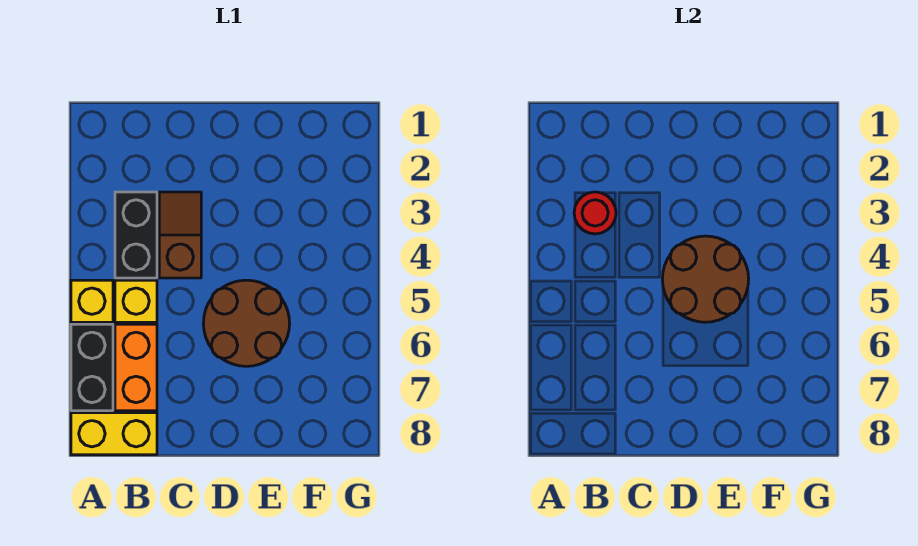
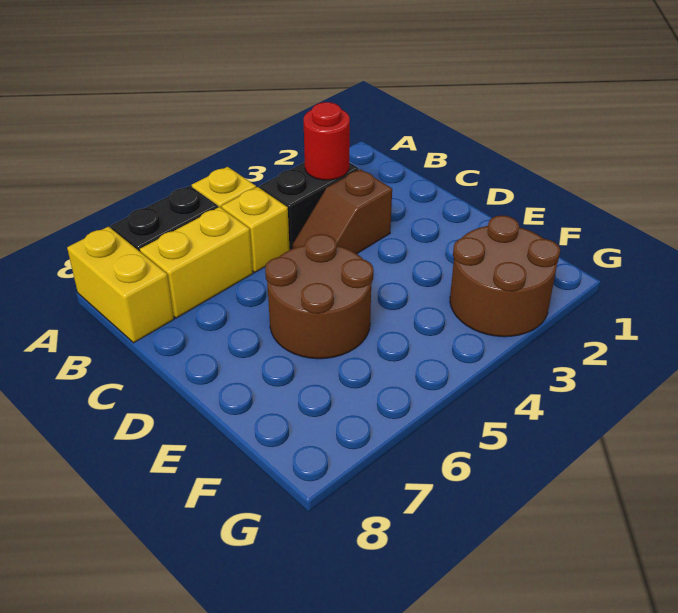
orange brick B6:B7 level 1 -> yellow brick B6:B7 level 1
brown slope C3:C4 level 1 top 4 -> brown slope C3:C4 level 1 top 3
brown round brick D4:E5 level 2 -> brown round brick F2:G3 level 1

